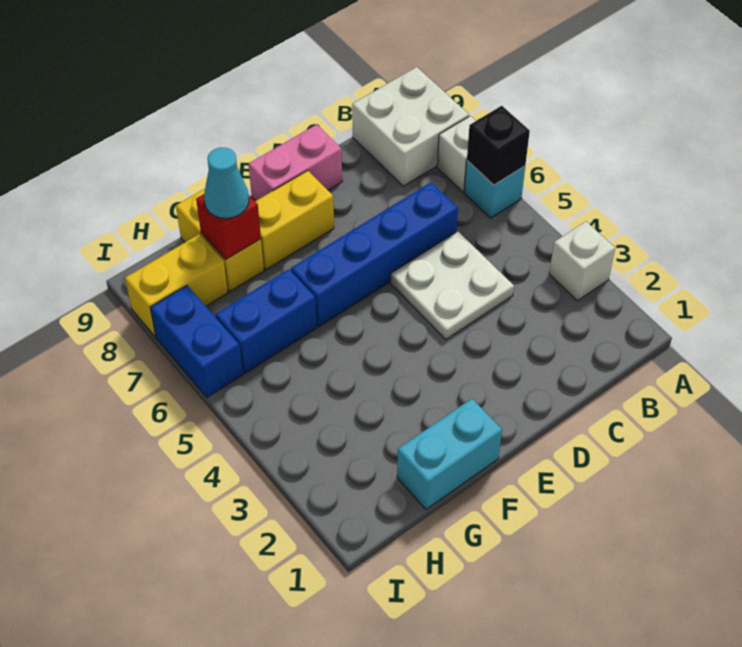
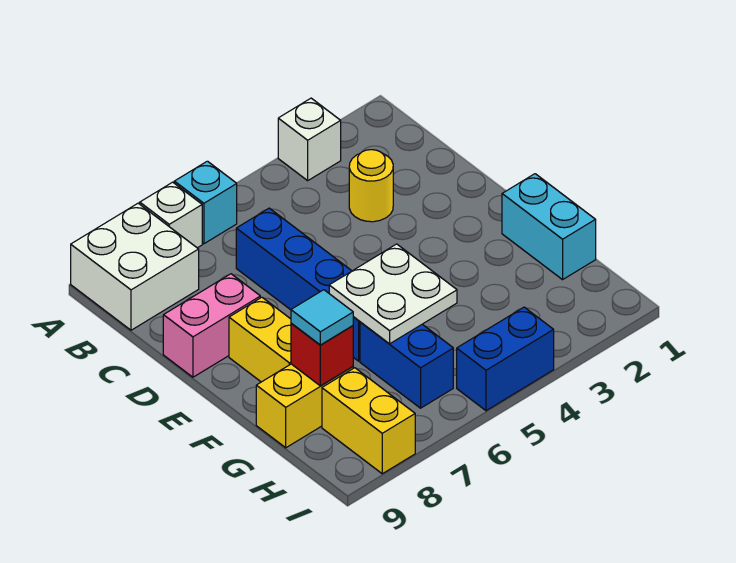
black brick A6 level 2 -> none
none -> yellow round brick C3 level 1
white plate C4:D5 level 1 -> white plate F5:G6 level 2
pink brick D9:E9 level 1 -> pink brick D8:D9 level 1
cyan cone G8 level 3 -> cyan tile G8 level 3
blue brick I6:I7 level 1 -> blue brick I4:I5 level 1

